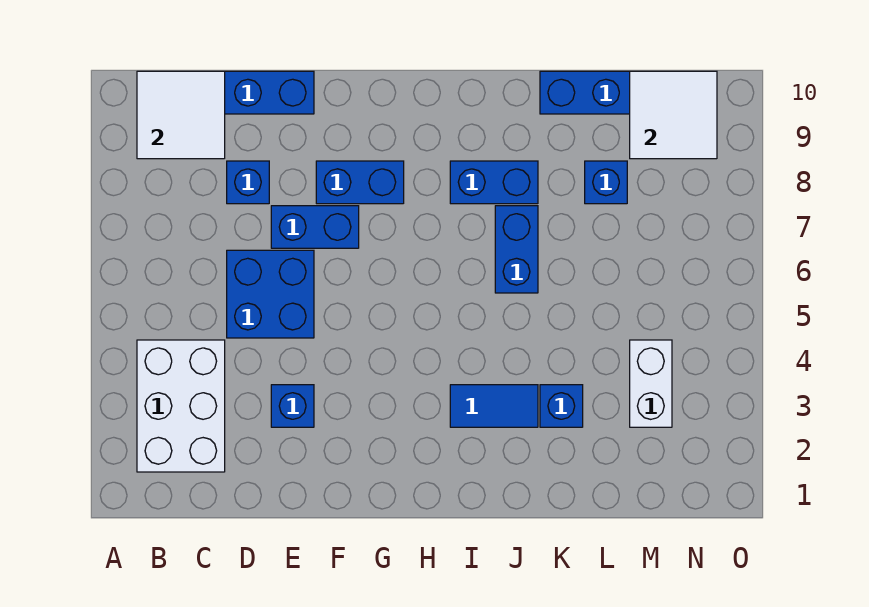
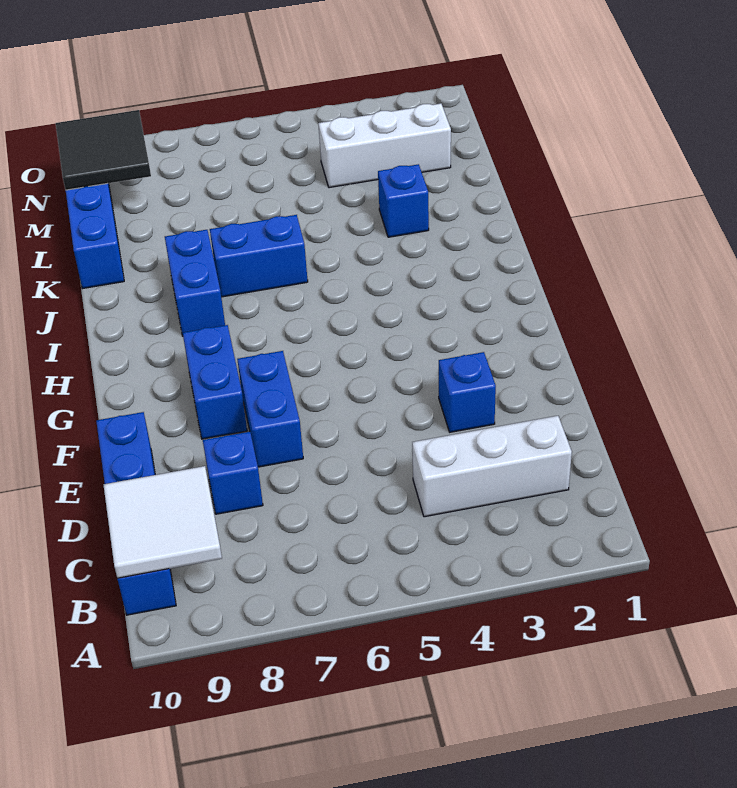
white brick B2:C4 level 1 -> white brick C2:C4 level 1
blue brick D5:E6 level 1 -> none
blue tile I3:J3 level 1 -> none
blue brick L8 level 1 -> none
white brick M3:M4 level 1 -> white brick M2:M4 level 1
white tile M9:N10 level 2 -> black tile M9:N10 level 2

